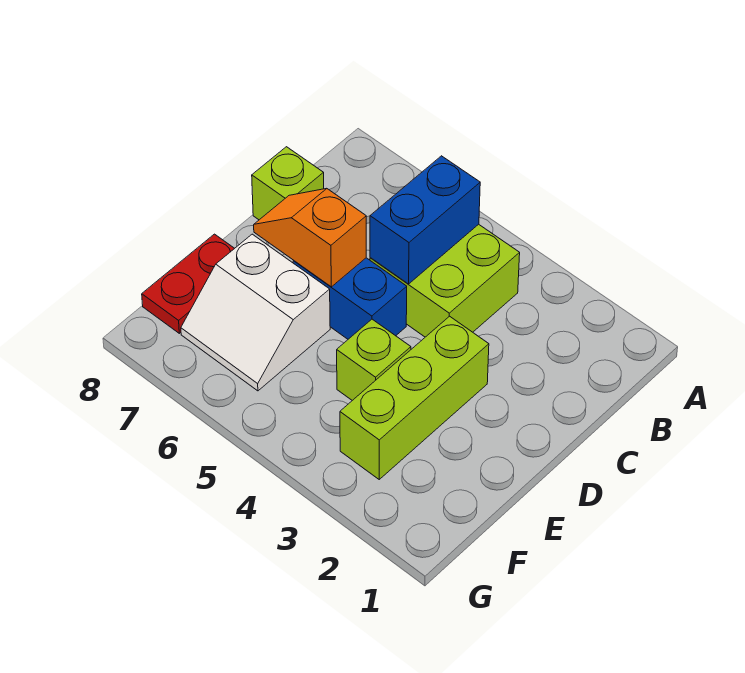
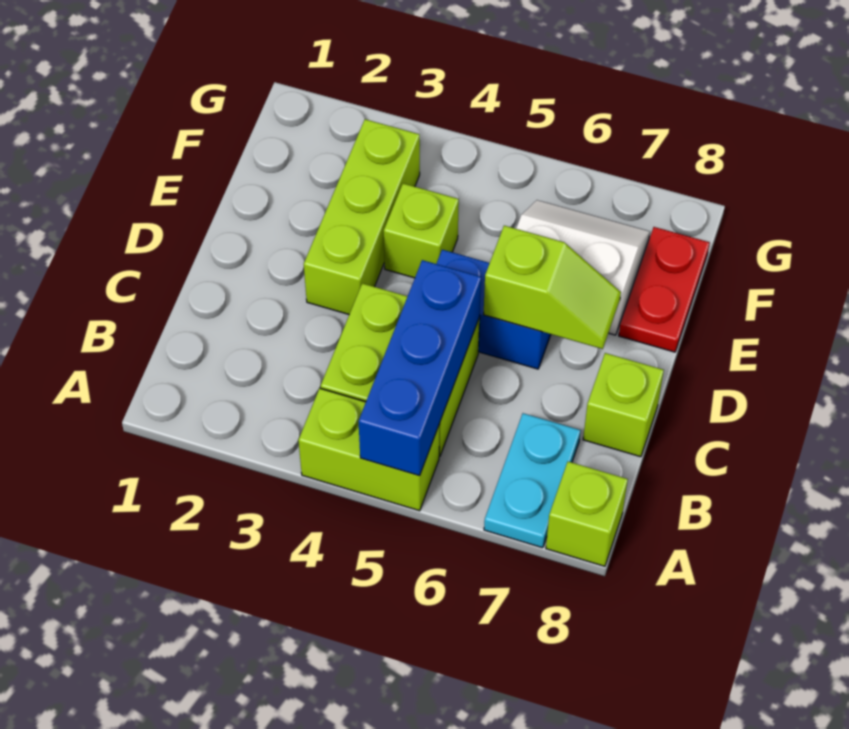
none -> lime brick A4:A5 level 1
none -> cyan plate A7:B7 level 1
none -> lime brick A8 level 1
blue brick B5:C5 level 2 -> blue brick A5:C5 level 2
orange slope D6:D7 level 2 top 6 -> lime slope D6:D7 level 2 top 6

